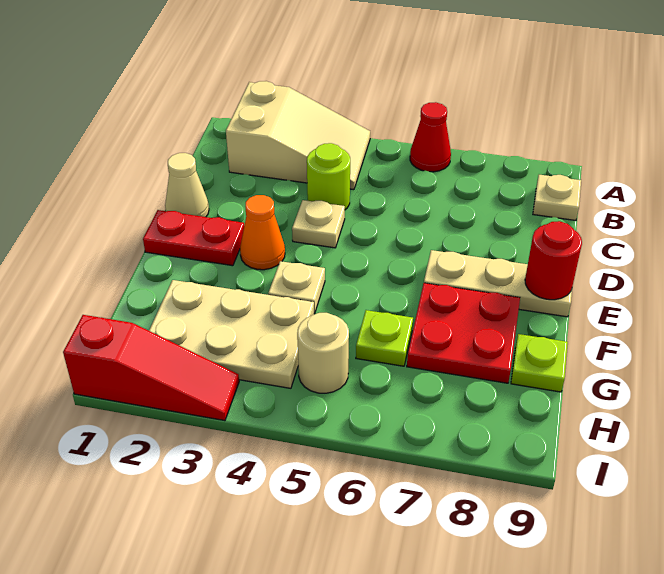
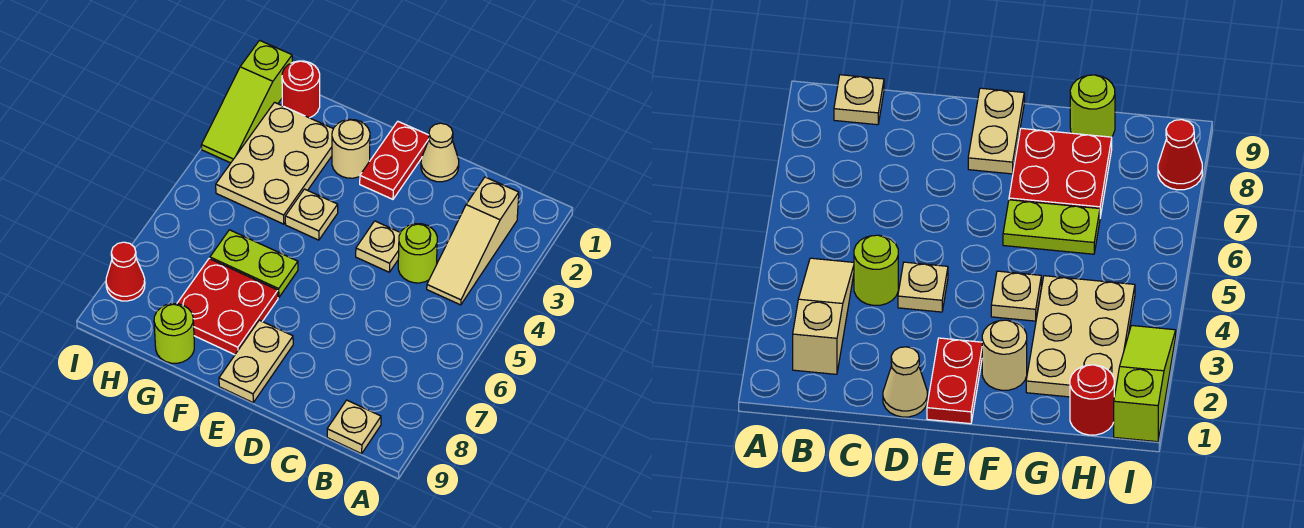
tan slope A2:B4 level 1 top 2 -> tan slope B2:B4 level 1 top 2
red cone A6 level 1 -> red cone I8 level 1
orange cone E3 level 1 -> none
tan plate E7:E9 level 1 -> tan plate E8:E9 level 1
red round brick E9 level 2 -> red round brick H1 level 1
lime plate G6 level 1 -> lime plate F6:G6 level 1
lime plate G9 level 1 -> lime round brick G9 level 1
tan round brick H5 level 1 -> tan round brick F2 level 1
red slope I1:I3 level 1 top 1 -> lime slope I1:I3 level 1 top 1

